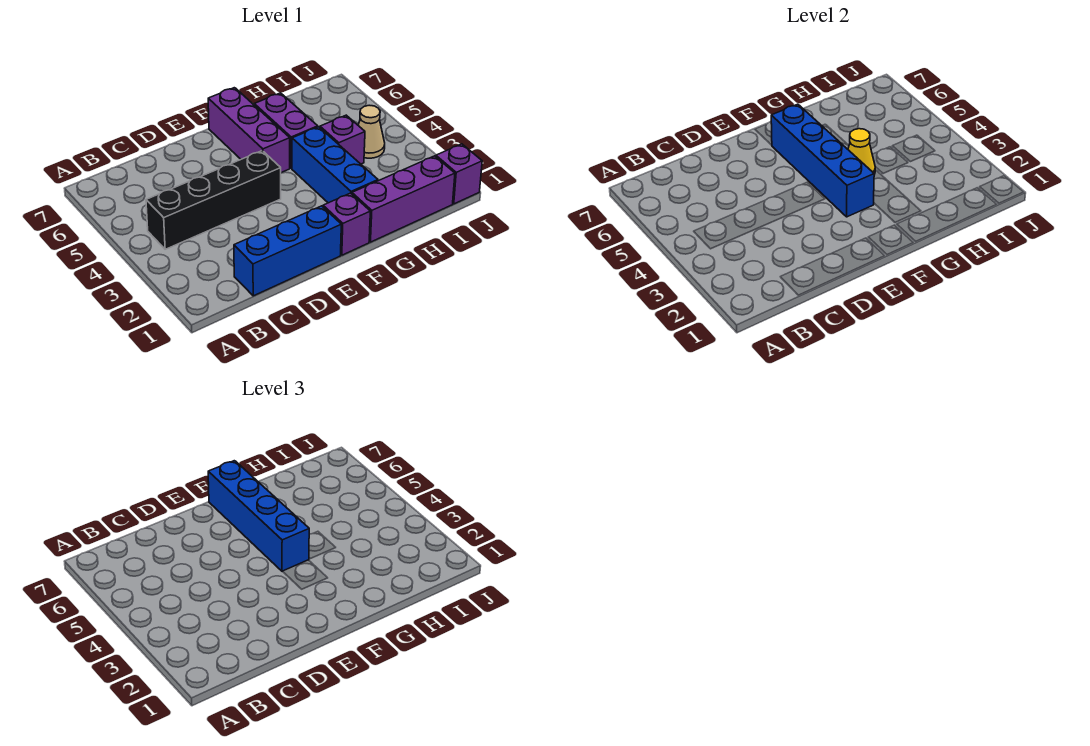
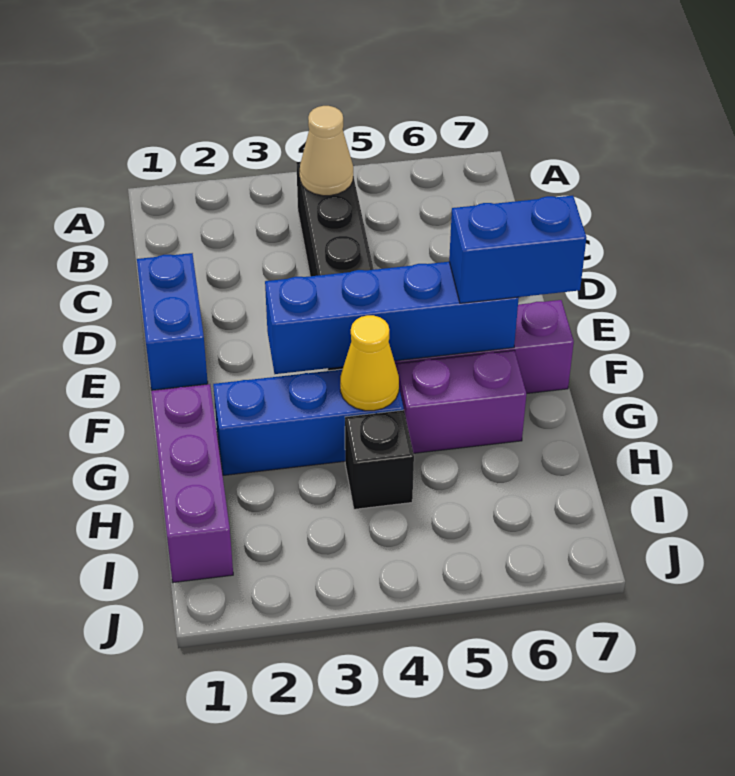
blue brick C1:E1 level 1 -> blue brick D1:E1 level 1
purple brick F1 level 1 -> none
blue brick F4:F7 level 3 -> blue brick F6:F7 level 3
purple brick H4 level 1 -> black brick H4 level 1
tan cone I4 level 1 -> tan cone B4 level 2
purple brick J1 level 1 -> none

